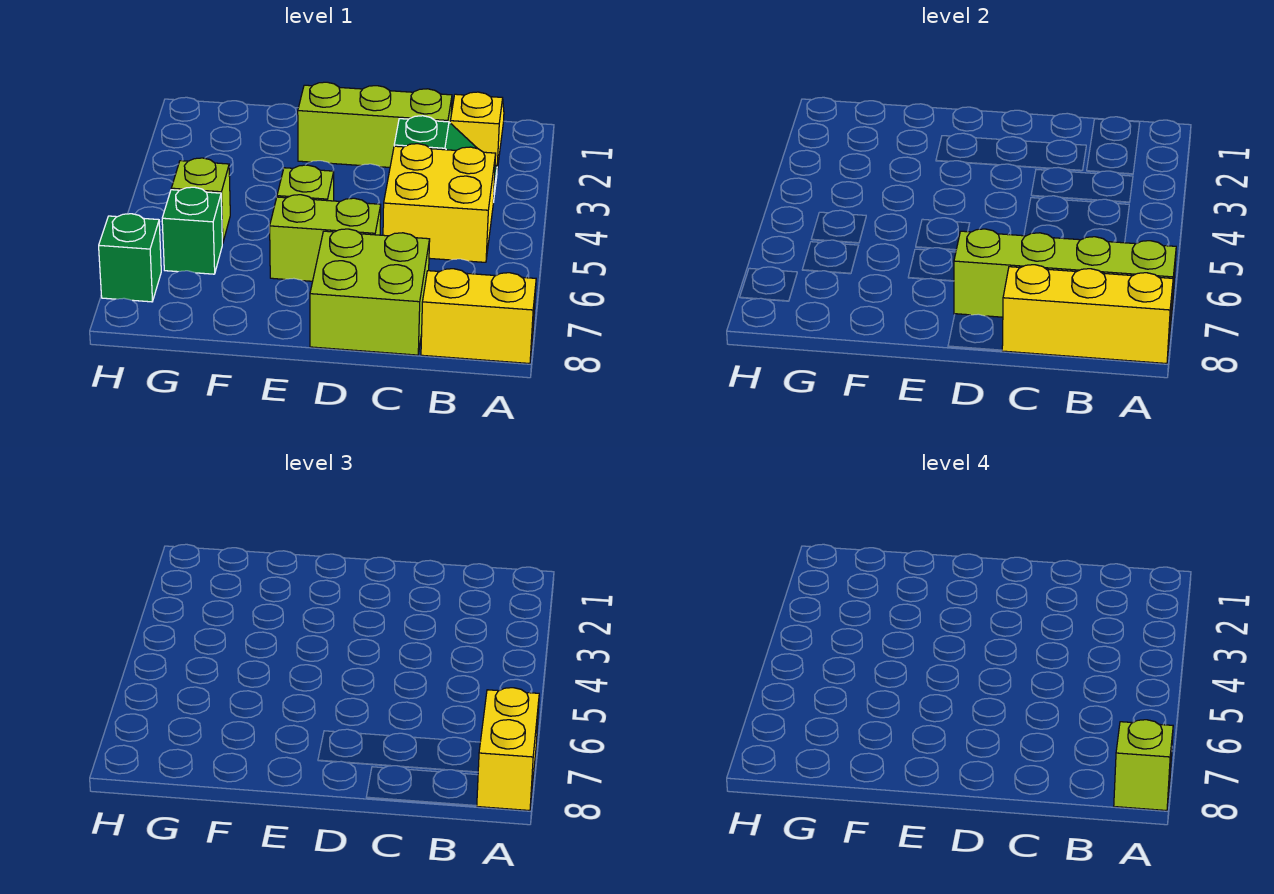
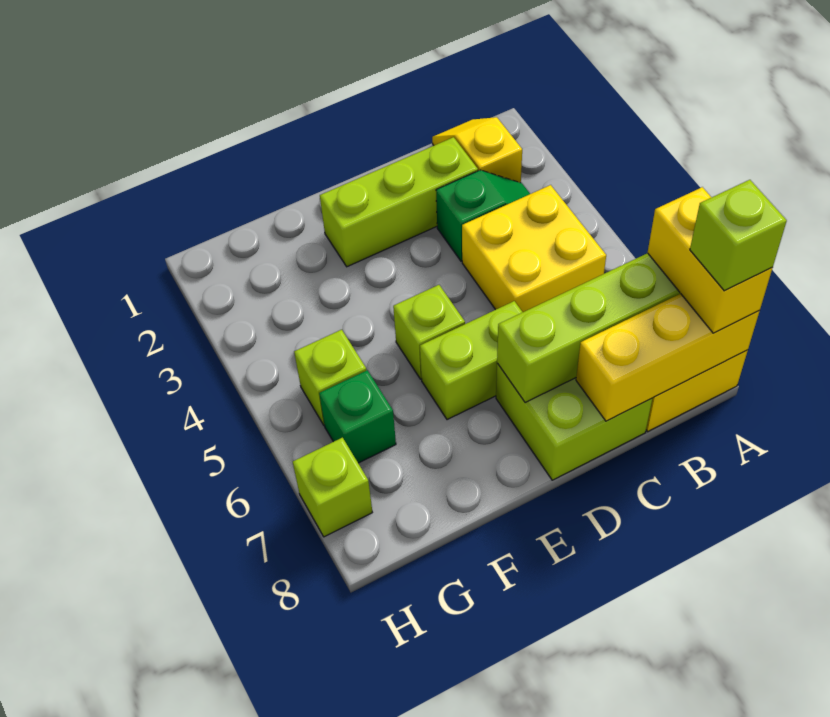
green brick H7 level 1 -> lime brick H7 level 1

